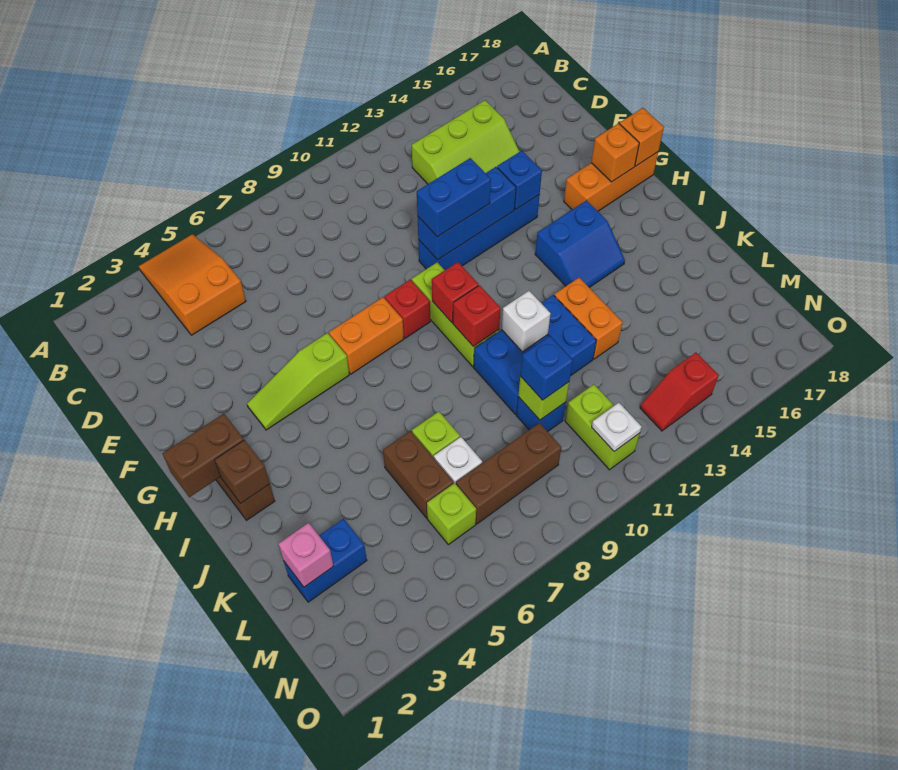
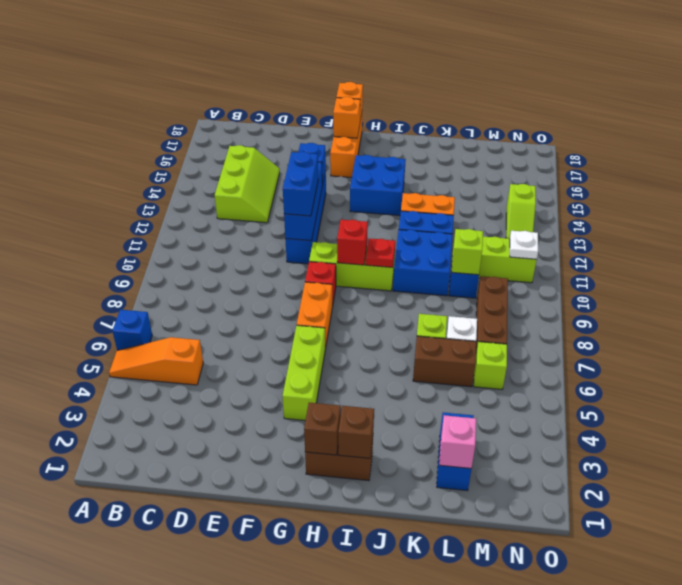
orange slope A4:C5 level 1 top C -> orange slope A5:C5 level 1 top C
lime slope G4:G6 level 1 top 6 -> lime brick G4:G6 level 1
brown brick H1:H2 level 2 -> brown brick H2 level 2
blue slope H14:I15 level 1 top H -> blue brick H14:I15 level 1
red brick I10 level 2 -> red plate I10 level 2
white brick J11 level 2 -> none
blue brick L10 level 3 -> blue brick A6 level 1
red slope N13:N14 level 1 top 14 -> lime slope N13:N14 level 1 top 14

